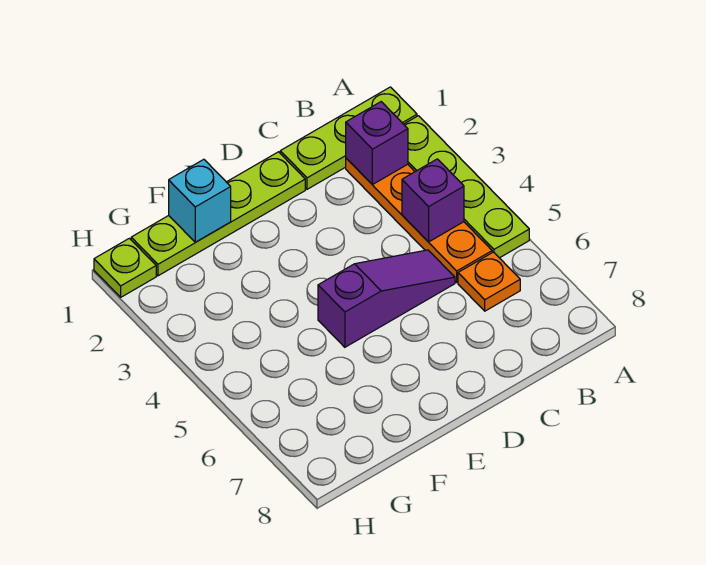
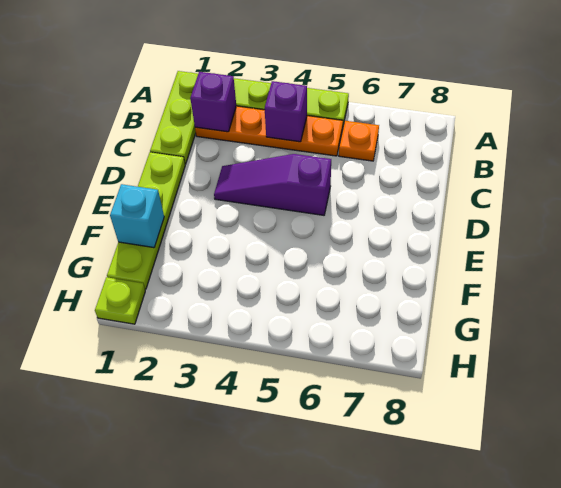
purple slope C5:E5 level 1 top E -> purple slope D3:D5 level 1 top 5

